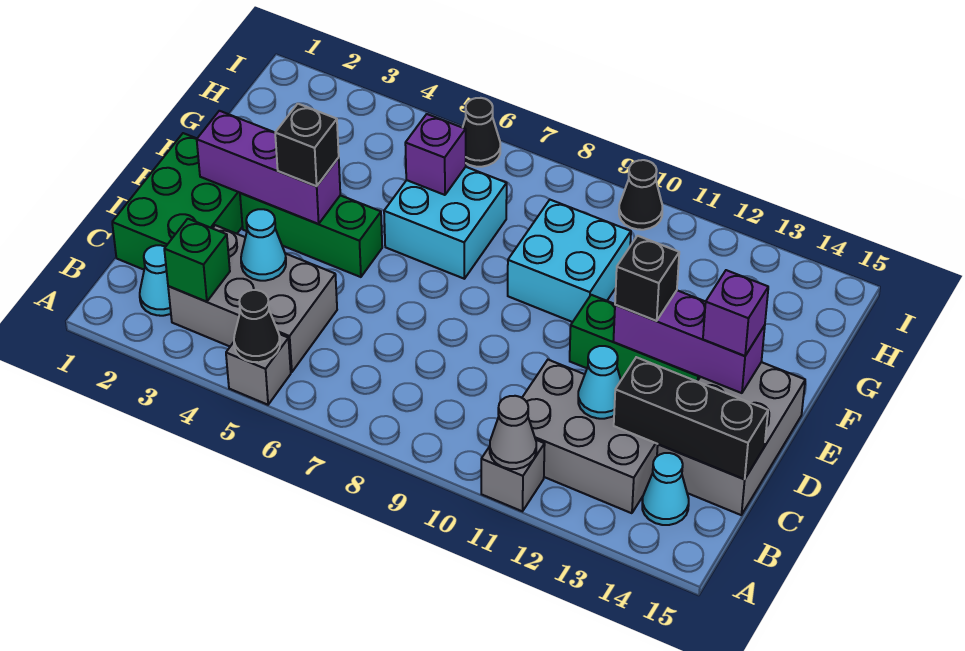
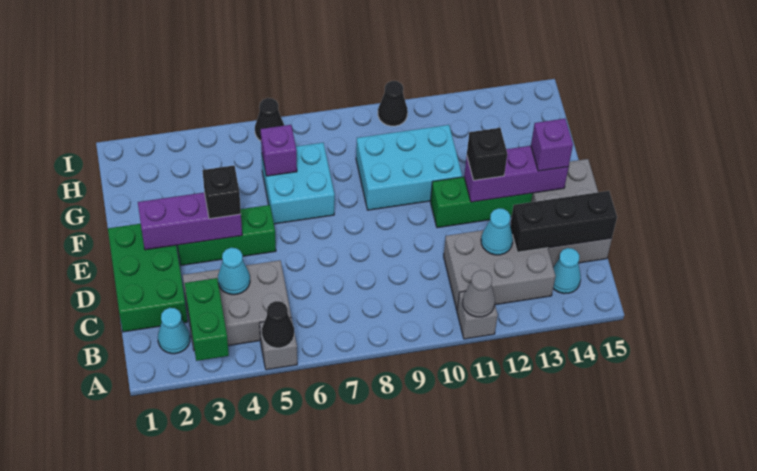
green brick B3 level 2 -> green brick A3:B3 level 2
cyan brick F9:G10 level 1 -> cyan brick F9:G11 level 1

